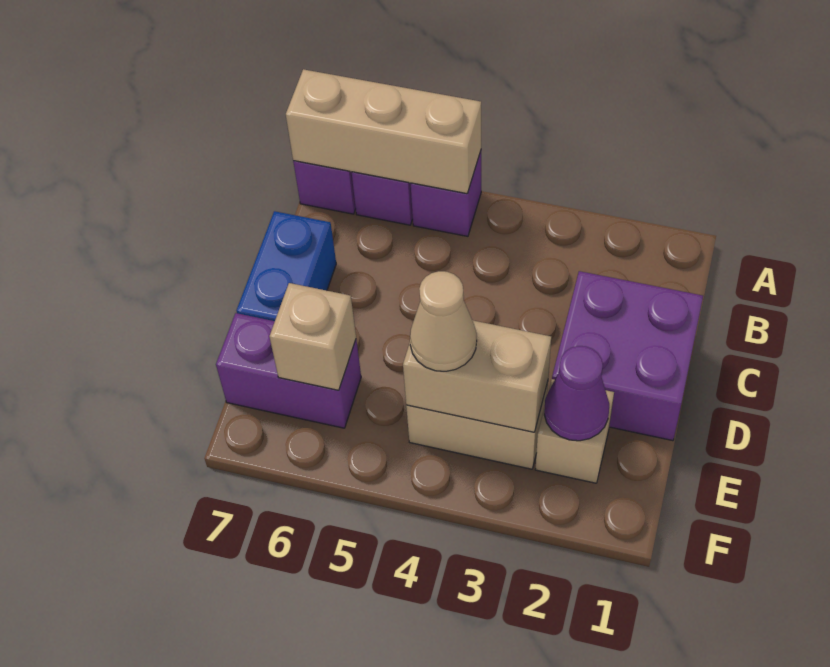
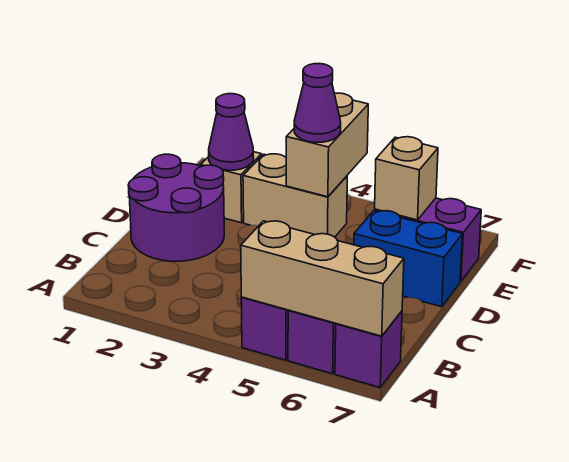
purple brick C1:D2 level 1 -> purple round brick C1:D2 level 1
blue brick C7:D7 level 1 -> blue brick D6:D7 level 1
tan brick E3:E4 level 2 -> tan brick E4:F4 level 2
tan cone E4 level 3 -> purple cone E4 level 3

